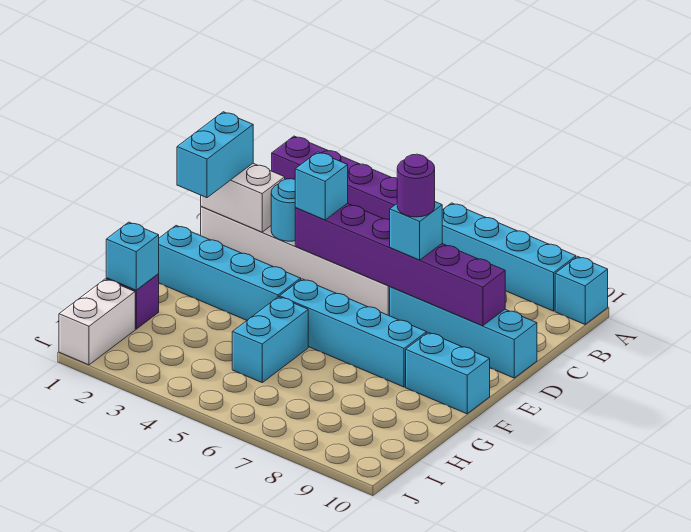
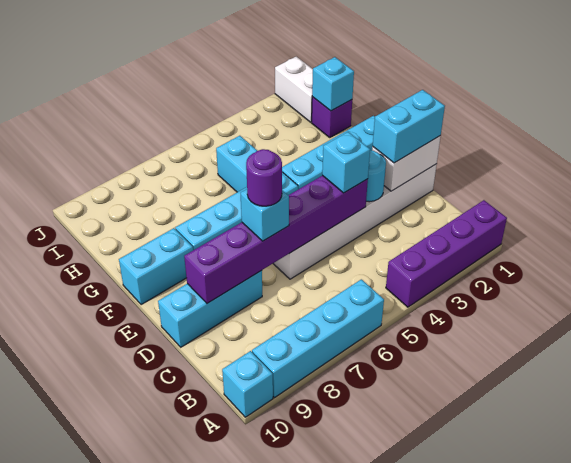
cyan brick D1:E1 level 3 -> cyan brick D1:D2 level 3
cyan brick D7:D10 level 1 -> cyan brick D8:D10 level 1

